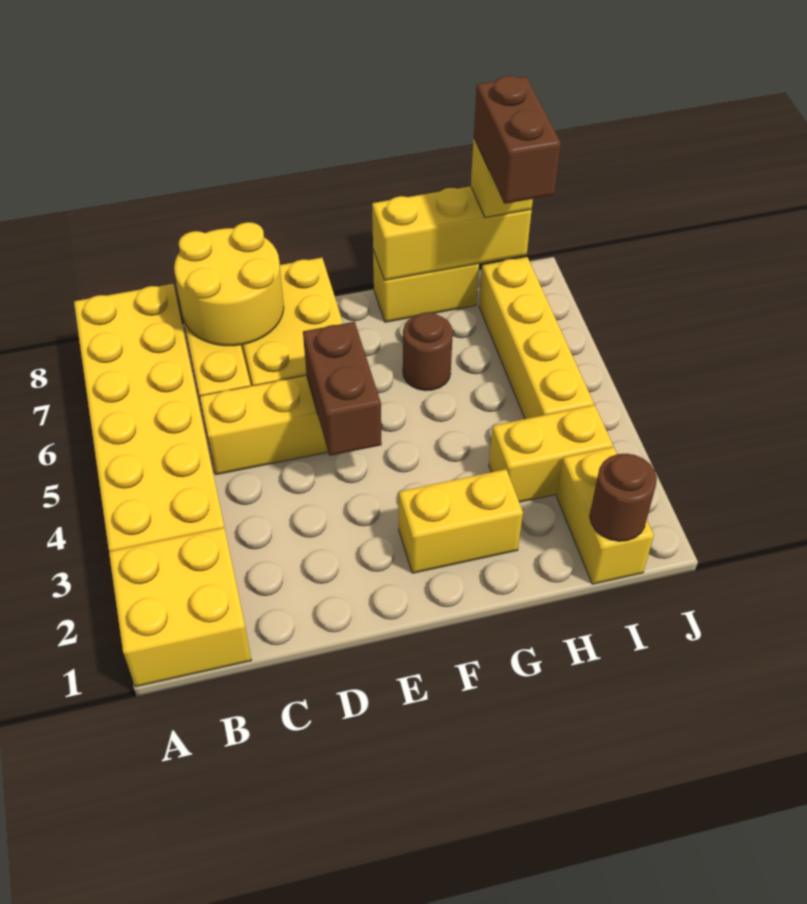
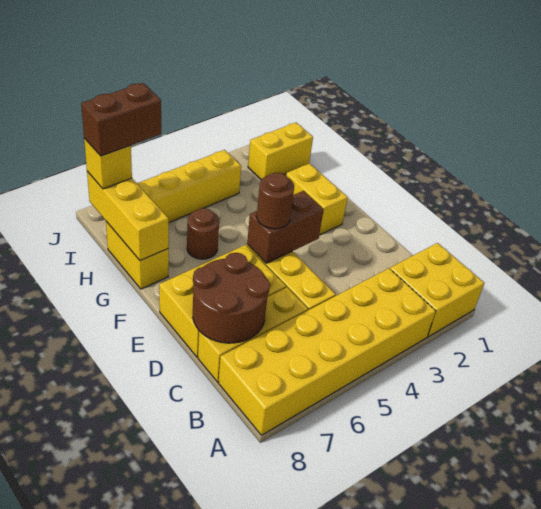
yellow round brick C7:D8 level 2 -> brown round brick C7:D8 level 2
yellow brick H3:I3 level 1 -> none
brown round brick I1 level 2 -> brown round brick E5 level 3

